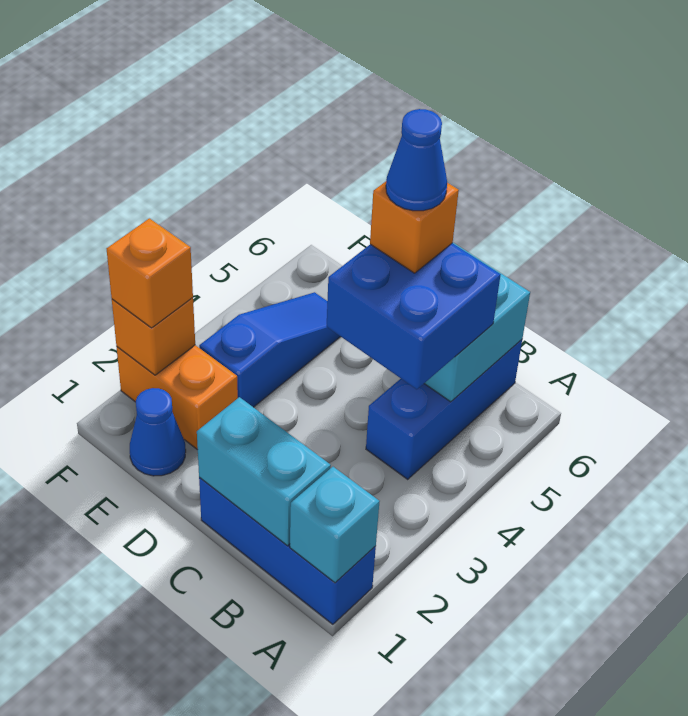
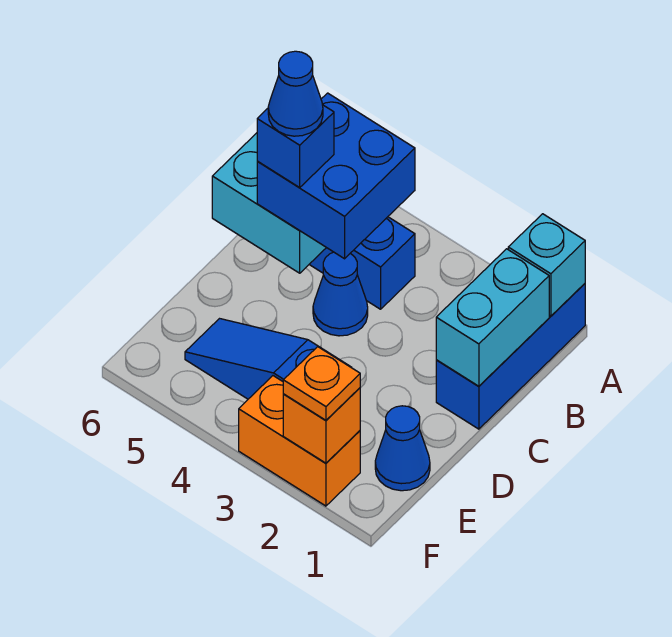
none -> blue cone C4 level 1
orange brick C5 level 4 -> blue brick C5 level 4
orange brick E2:F2 level 1 -> orange brick F2:F3 level 1
orange brick F2 level 3 -> orange plate F2 level 3

